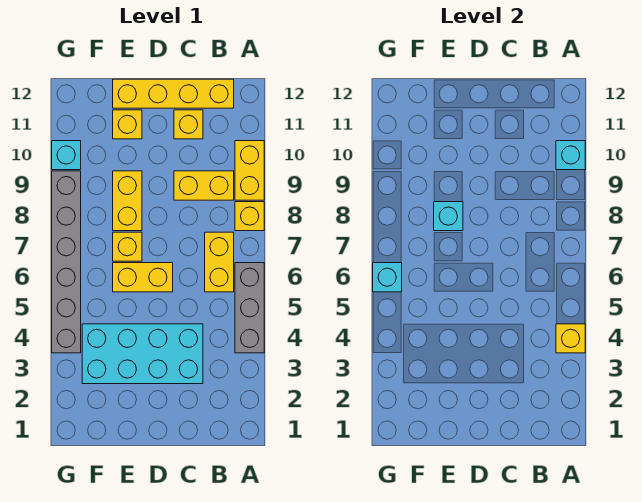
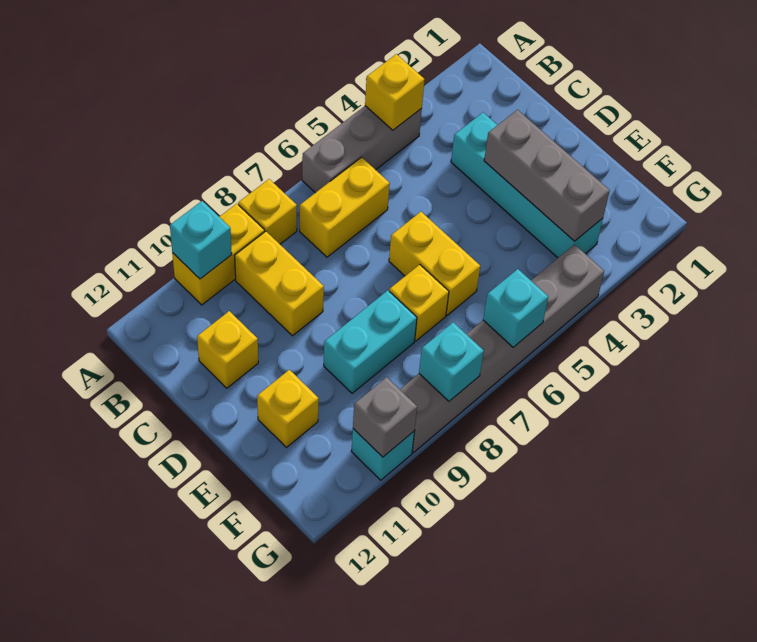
yellow brick B12:E12 level 1 -> none
cyan brick C3:F4 level 1 -> cyan brick C3:F3 level 1
none -> grey brick D3:F3 level 2
yellow brick E8:E9 level 1 -> cyan brick E8:E9 level 1
cyan brick E8 level 2 -> cyan brick G8 level 2
none -> grey brick G10 level 2

